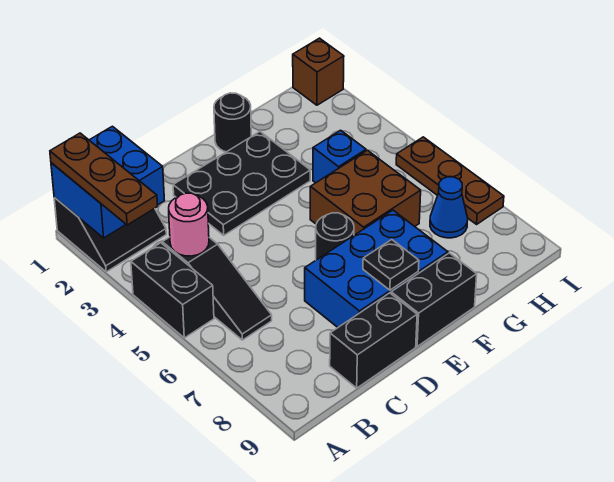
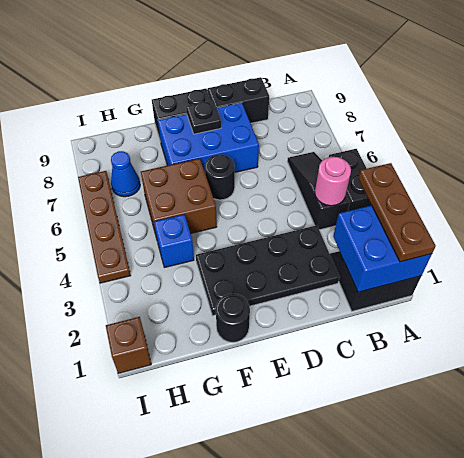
black plate D2:F3 level 1 -> black plate C2:F3 level 1
brown plate I5:I7 level 1 -> brown plate I4:I7 level 1

